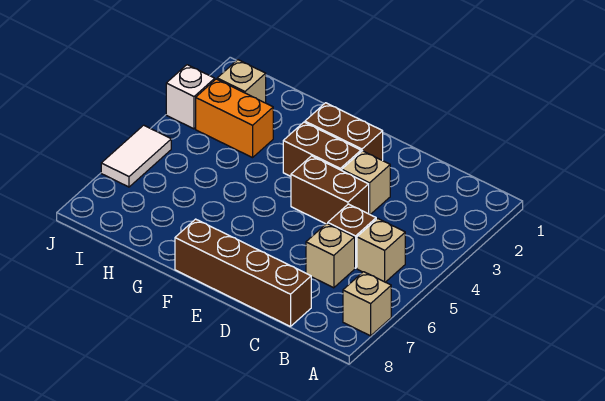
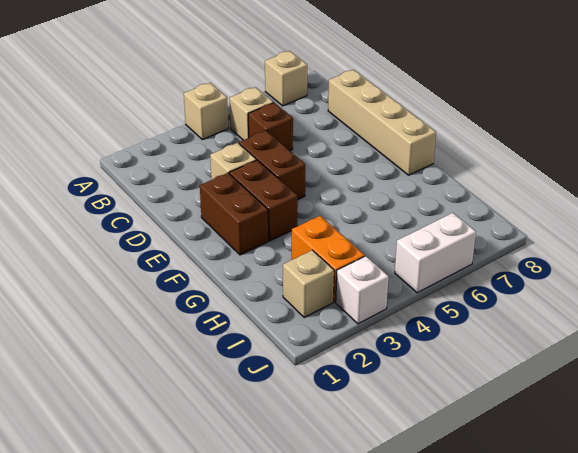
tan brick C6 level 1 -> tan brick A4 level 1
brown brick C8:F8 level 1 -> tan brick C8:F8 level 1
white tile J5:J6 level 1 -> white brick J5:J6 level 1

